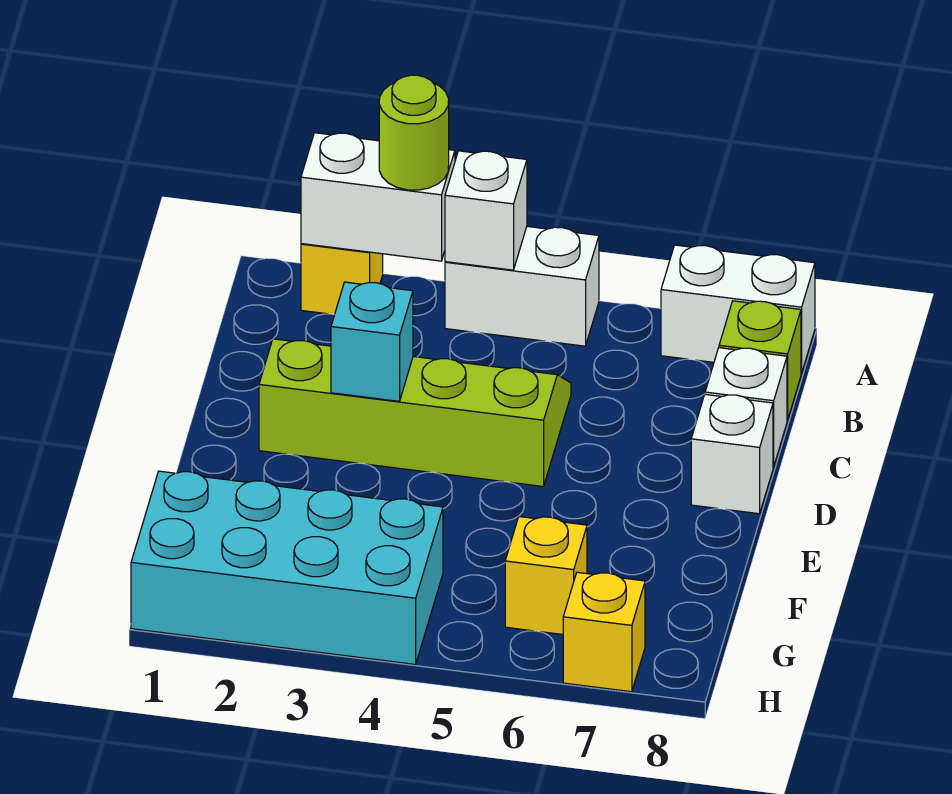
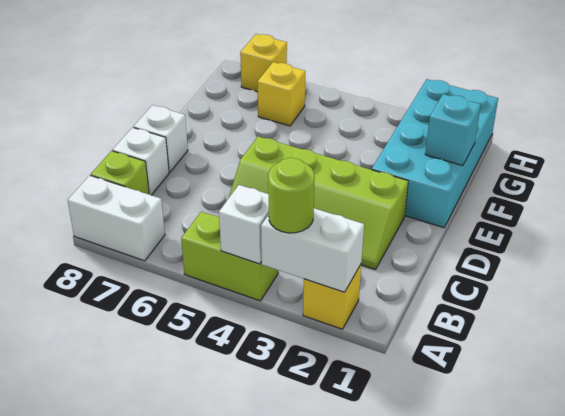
white brick A4:A5 level 1 -> lime brick A4:A5 level 1
cyan brick D3 level 2 -> cyan brick F1 level 2
cyan brick G1:H4 level 1 -> cyan brick E1:H2 level 1

